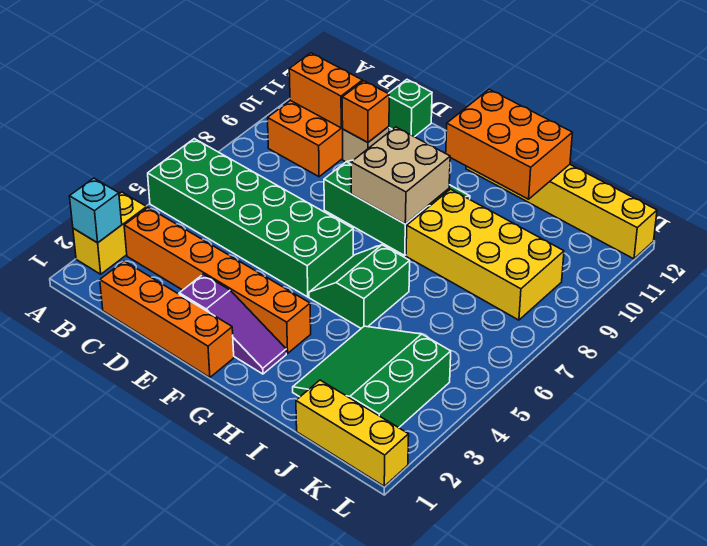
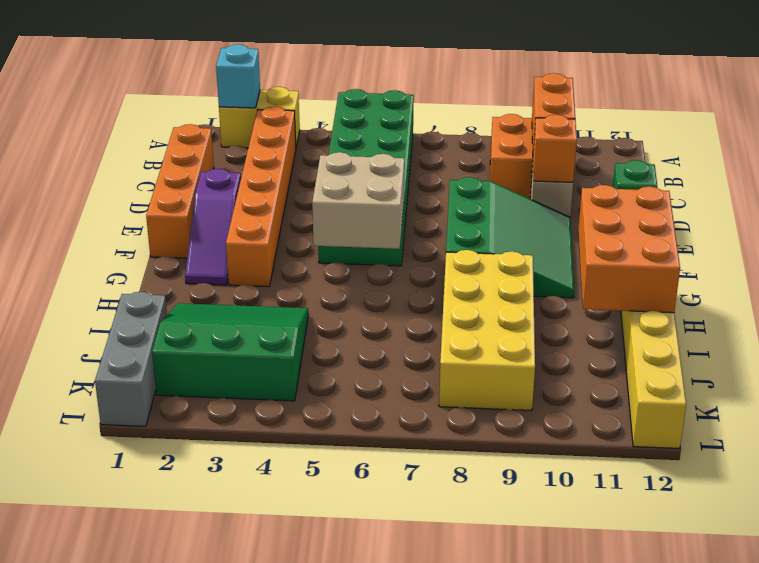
tan brick F8:G9 level 2 -> tan brick F5:G6 level 2
green slope G5:H6 level 1 top H -> none
yellow brick J1:L1 level 1 -> grey brick J1:L1 level 1

